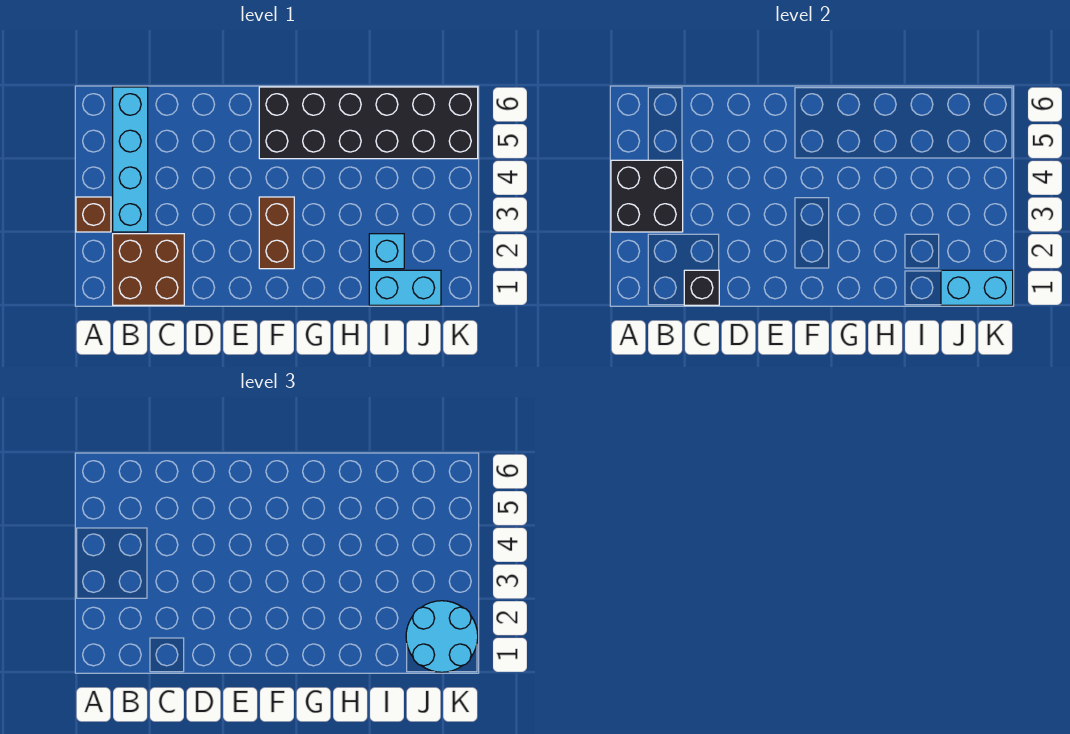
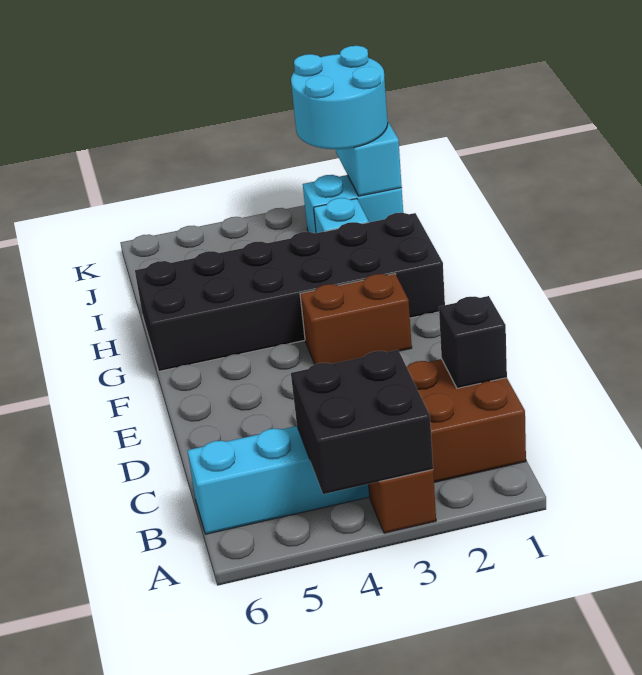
black brick F5:K6 level 1 -> black brick G1:H6 level 1
cyan brick I1:J1 level 1 -> cyan brick J1:J2 level 1

